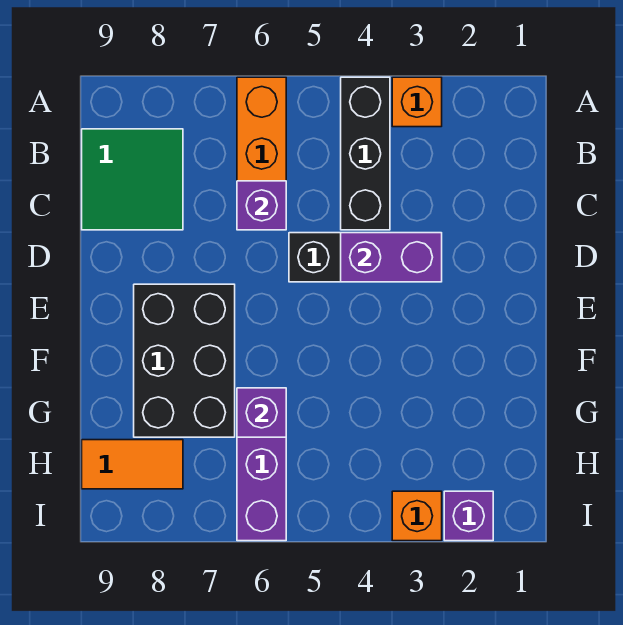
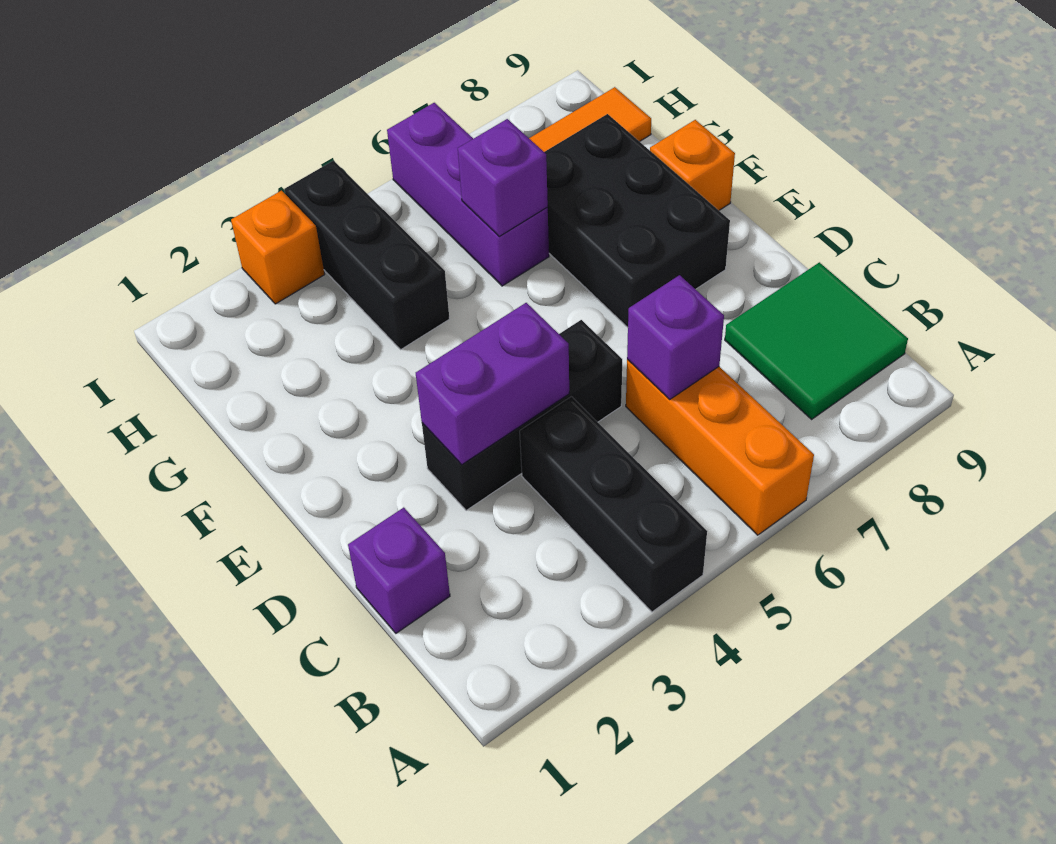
orange brick A3 level 1 -> orange brick F9 level 1
none -> black brick G4:I4 level 1
purple brick I2 level 1 -> purple brick C1 level 1

